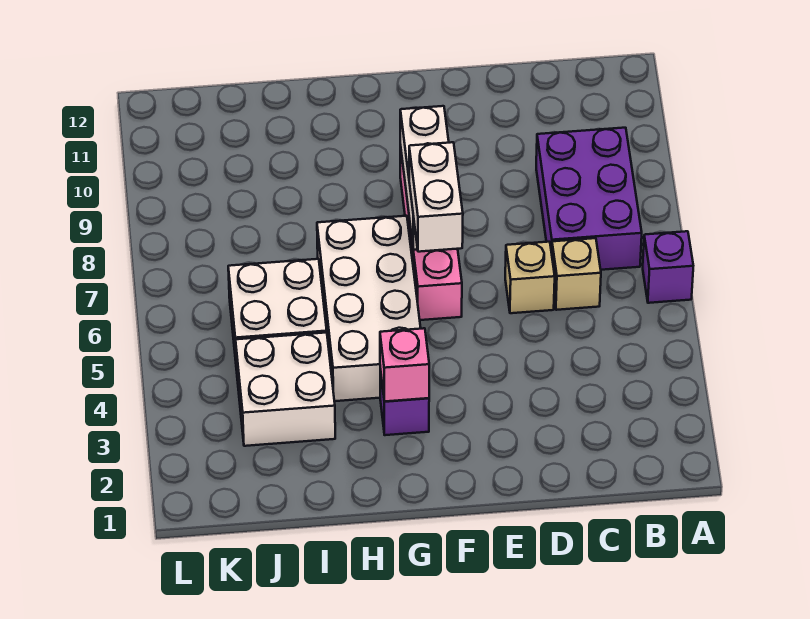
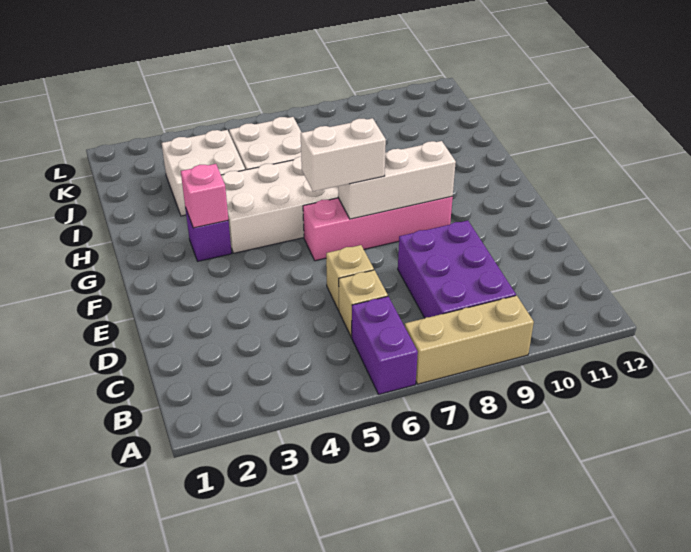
purple brick A6 level 1 -> purple brick A6:B6 level 1
none -> tan brick A7:A9 level 1
purple brick B7:C9 level 1 -> purple brick B8:D9 level 1

